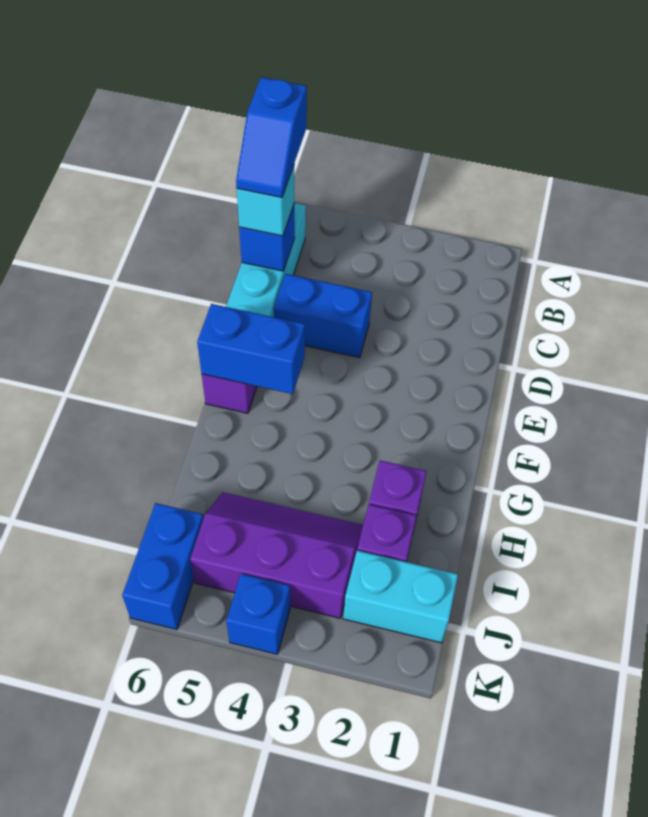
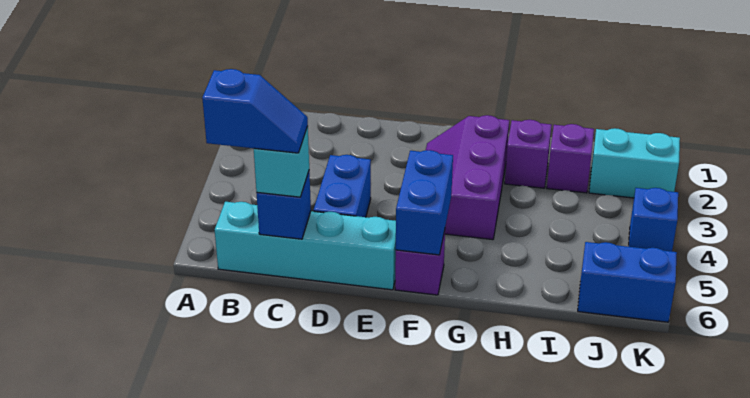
purple slope I3:J5 level 1 top J -> purple slope F2:G4 level 1 top G
cyan brick J1:J2 level 1 -> cyan brick J2:K2 level 1

